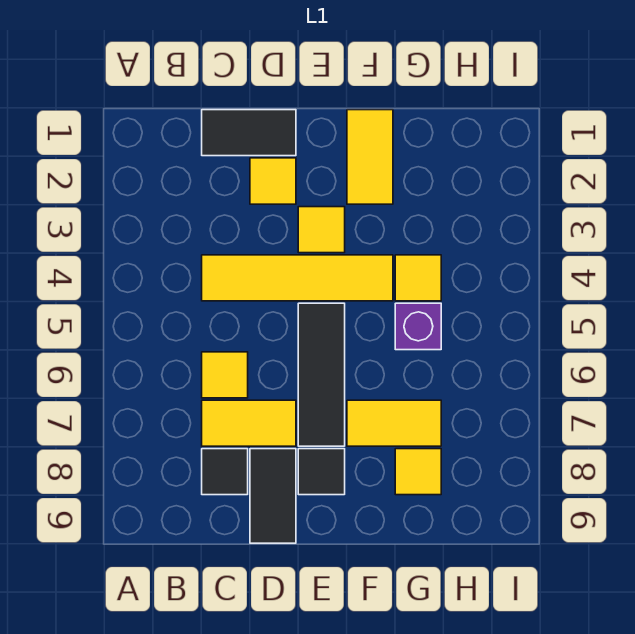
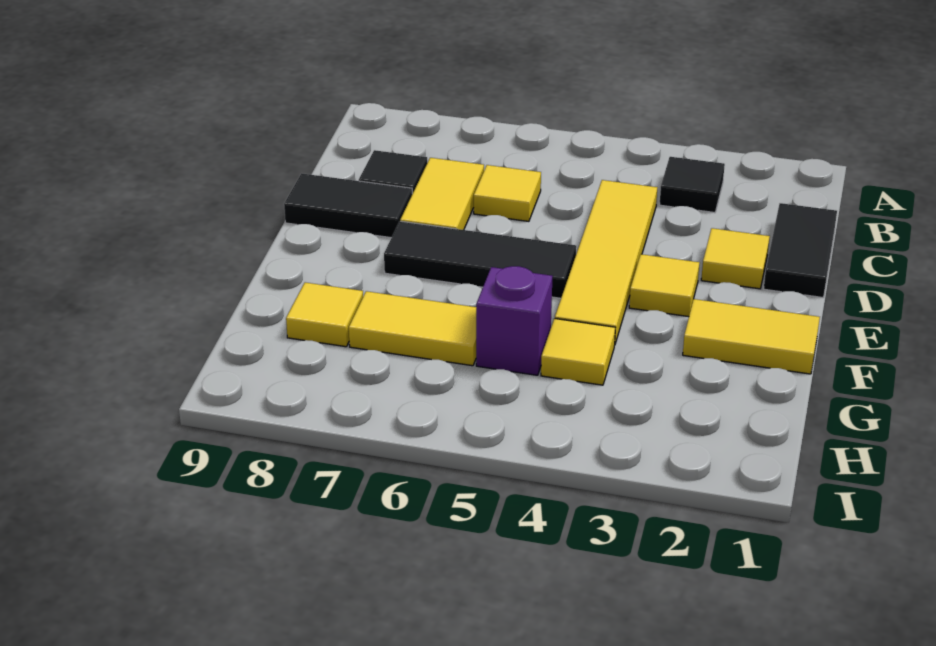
black tile E8 level 1 -> black tile B3 level 1
yellow tile F7:G7 level 1 -> yellow tile G6:G7 level 1

